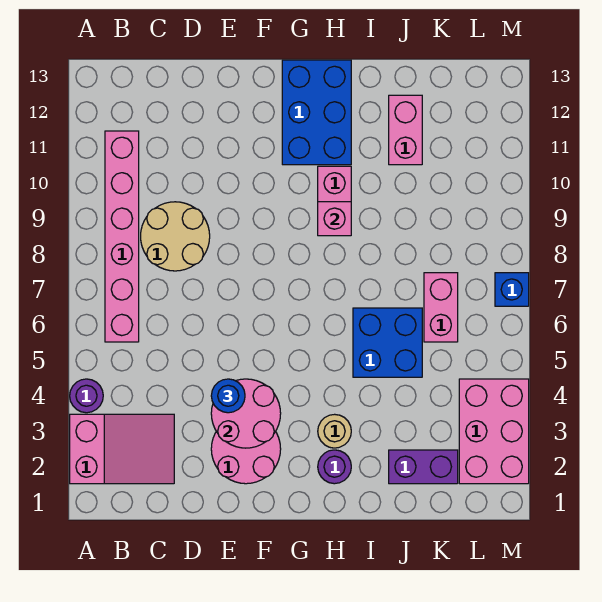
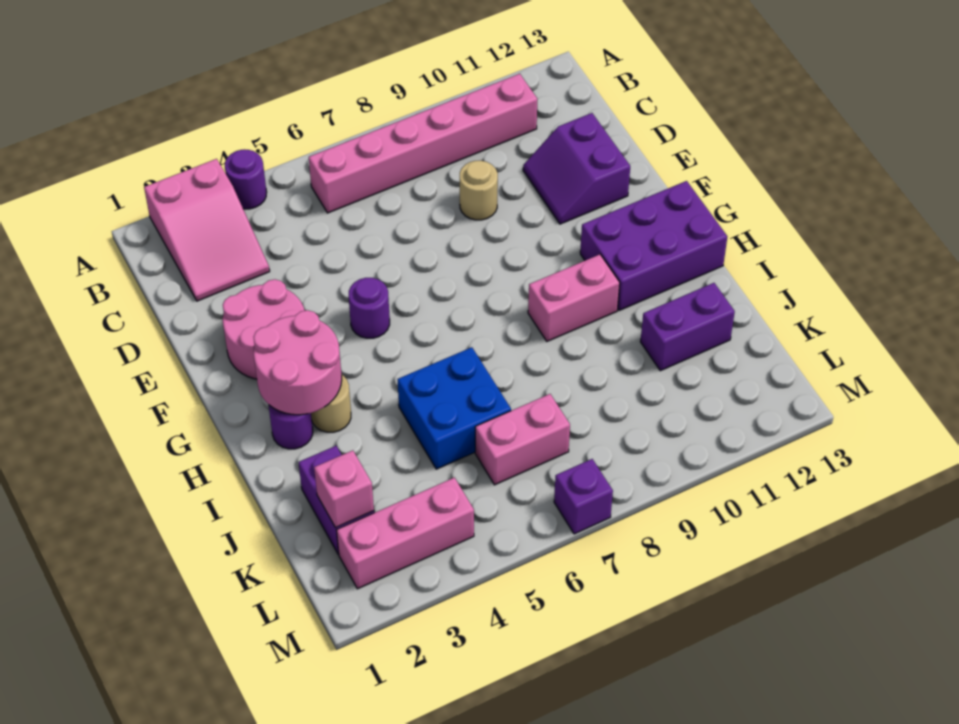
tan round brick C8:D9 level 1 -> tan round brick D9 level 1
none -> purple slope D11:E12 level 1 top 12
pink round brick E3:F4 level 2 -> pink round brick G2:H3 level 2
blue round brick E4 level 3 -> none
none -> purple round brick F5 level 1
blue brick G11:H13 level 1 -> purple brick G11:H13 level 1
pink brick H9 level 2 -> pink brick K2 level 2
pink brick J11:J12 level 1 -> purple brick J11:J12 level 1
pink brick L2:M4 level 1 -> pink brick L2:L4 level 1
blue brick M7 level 1 -> purple brick M7 level 1

